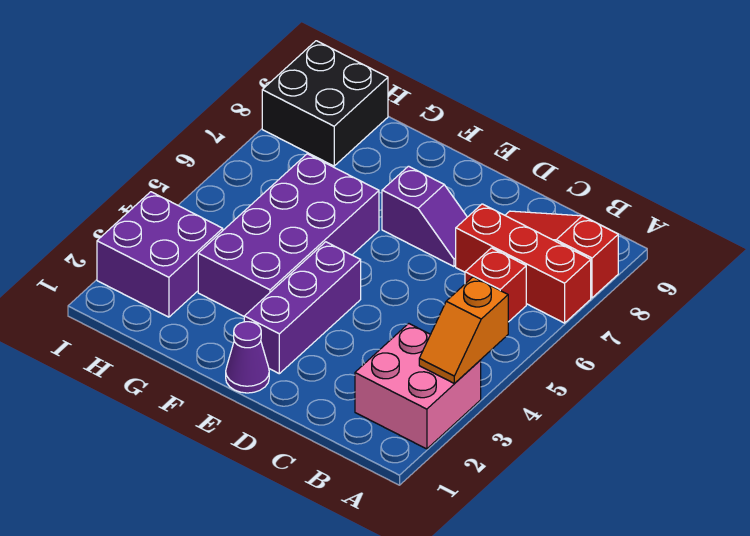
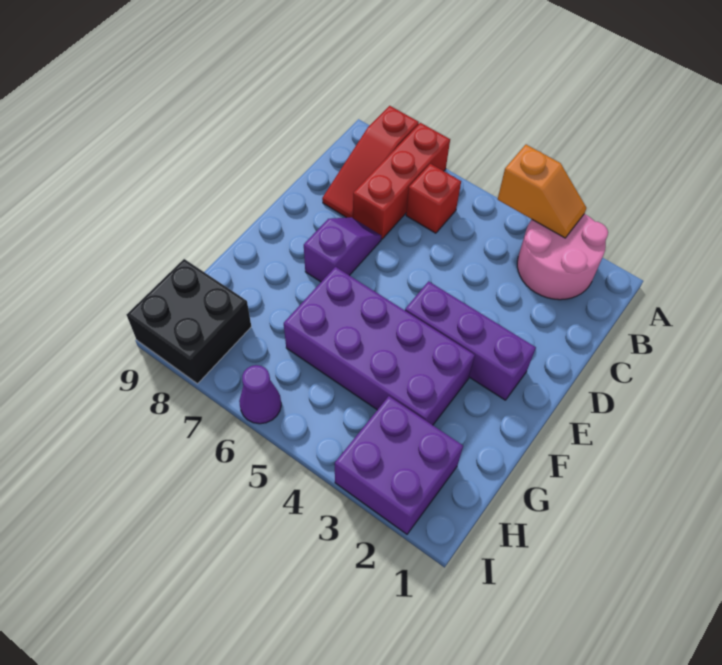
pink brick A2:B3 level 1 -> pink round brick A2:B3 level 1
purple cone E1 level 1 -> purple cone I6 level 1

